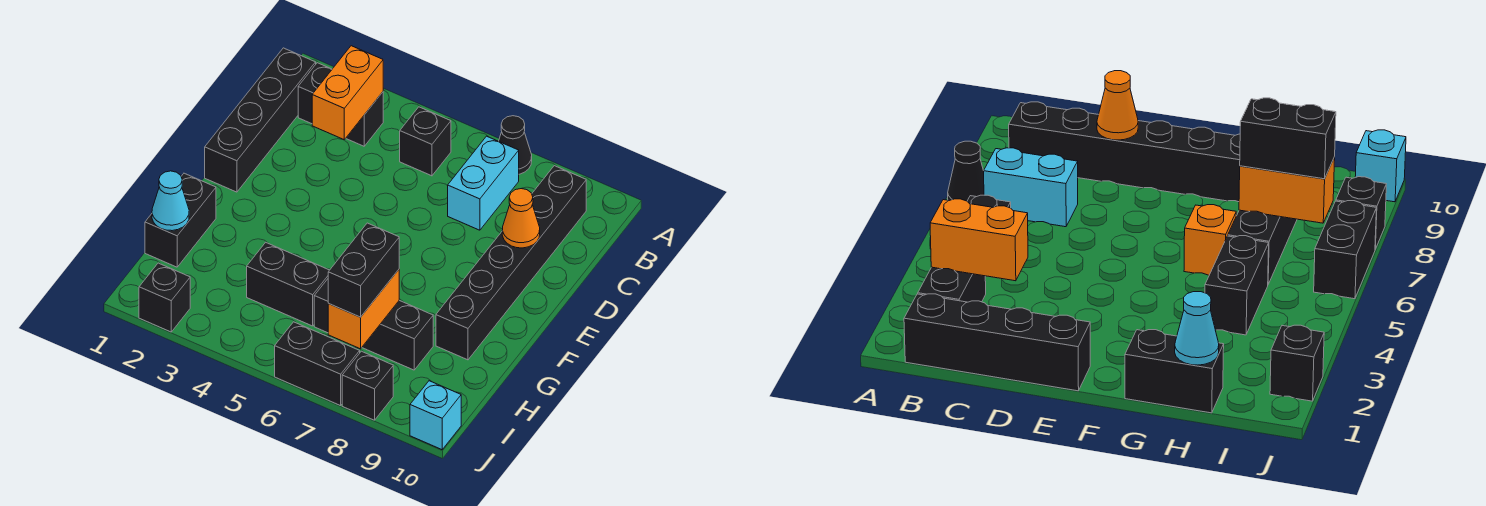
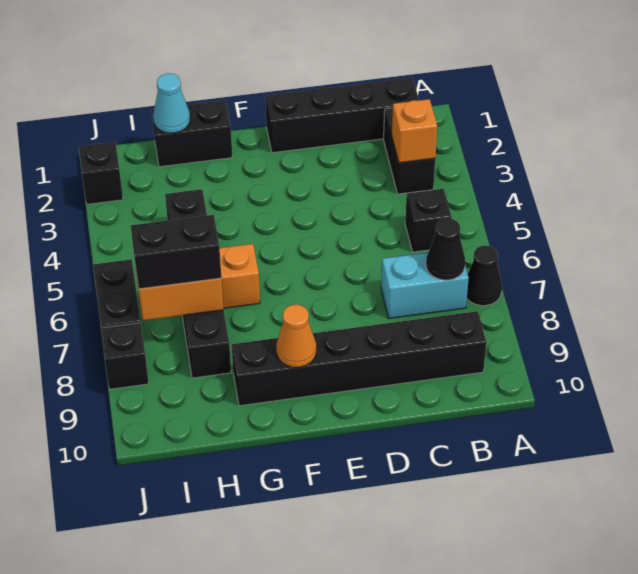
orange brick B3:C3 level 2 -> orange brick B3 level 2
none -> black cone B7 level 2
orange cone D9 level 2 -> orange cone F9 level 2
cyan brick J10 level 1 -> none

